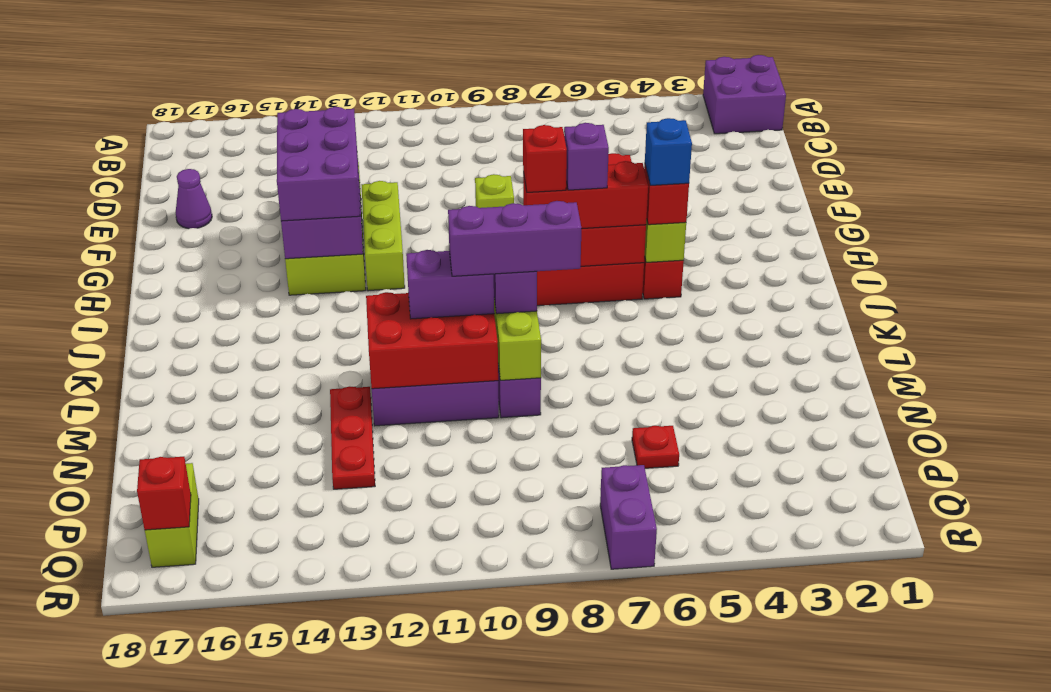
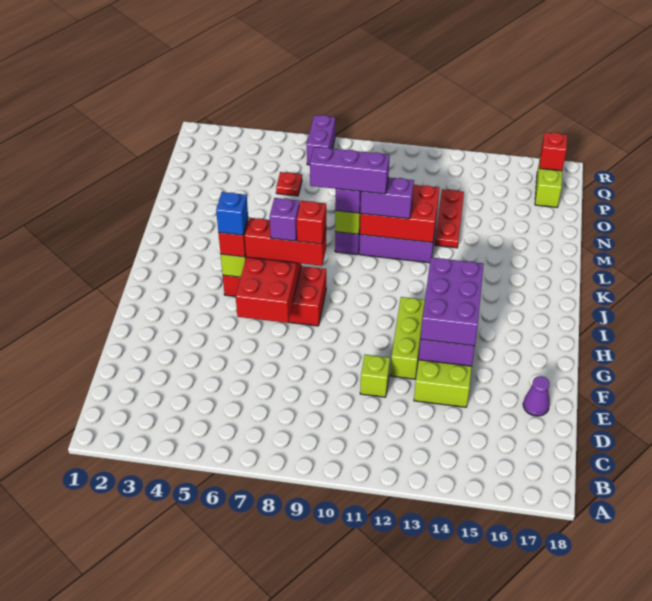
purple brick A1:B2 level 1 -> none
lime brick F9 level 1 -> lime brick E11 level 1

